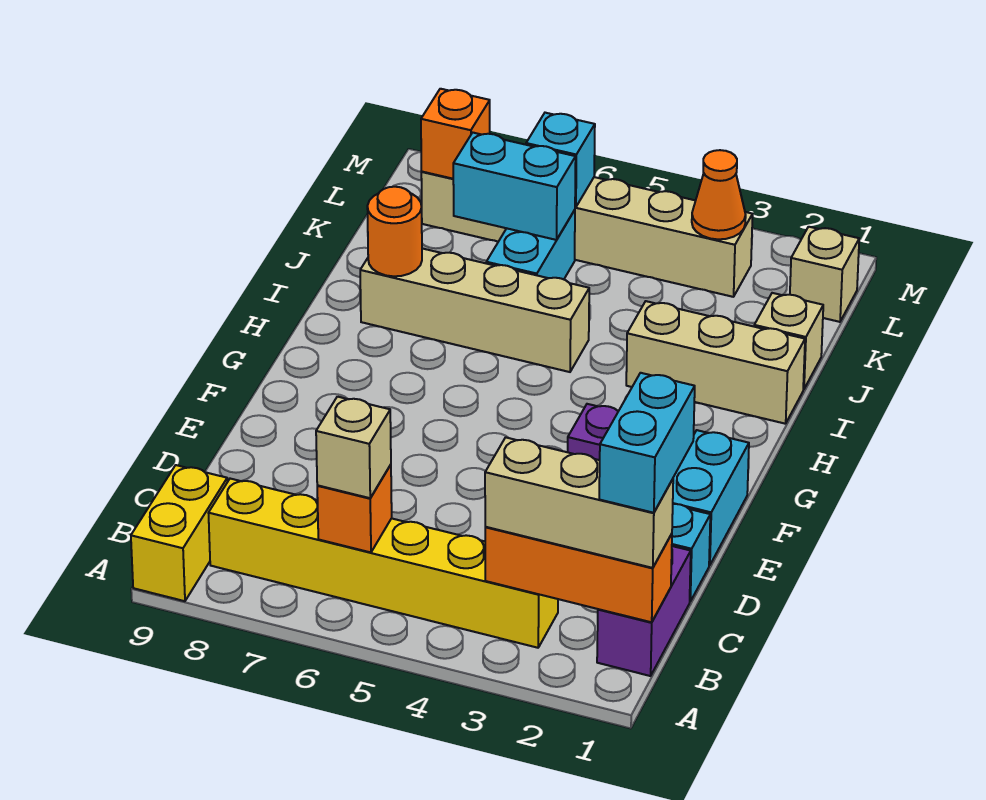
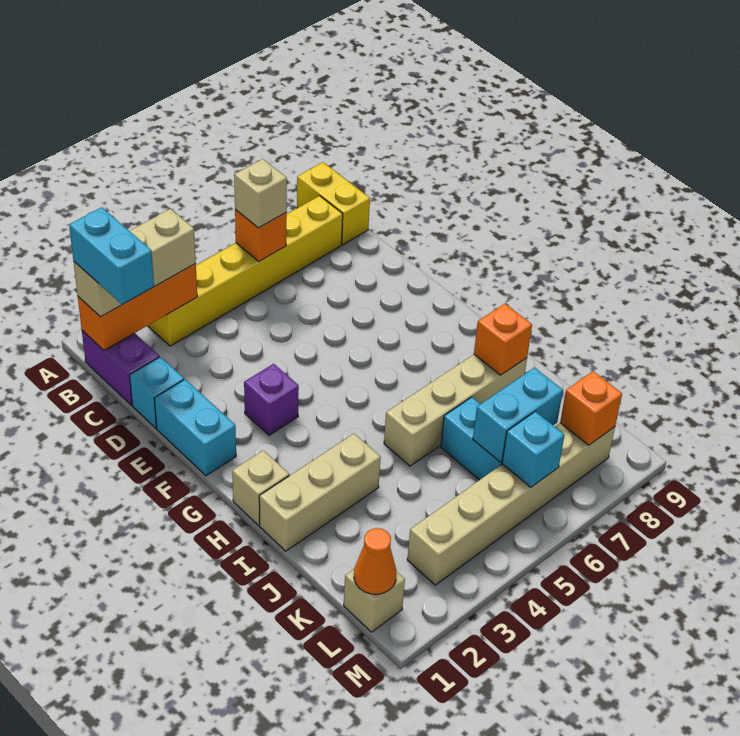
orange round brick I8 level 2 -> orange brick I8 level 2
tan brick J1 level 1 -> tan brick H1 level 1
orange cone L3 level 2 -> orange cone L1 level 2

